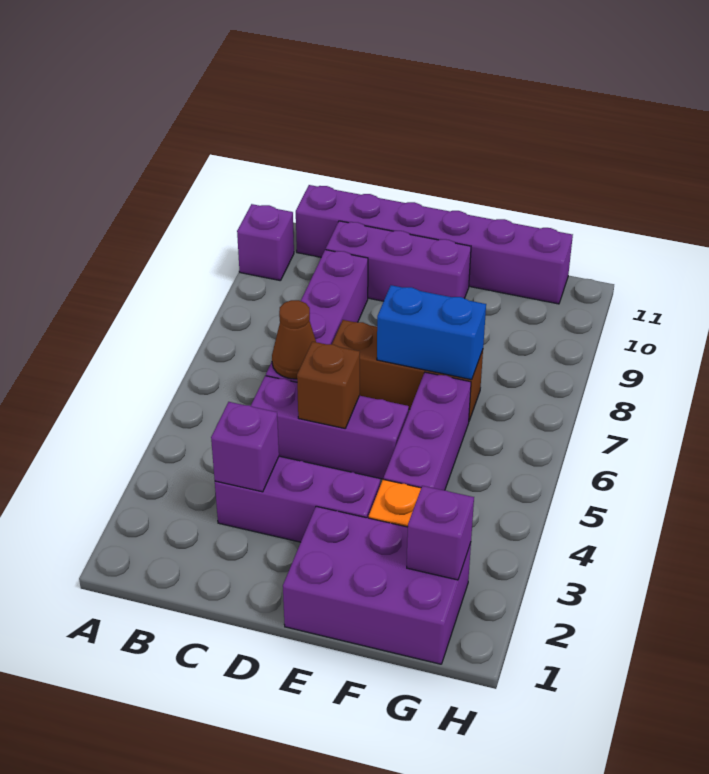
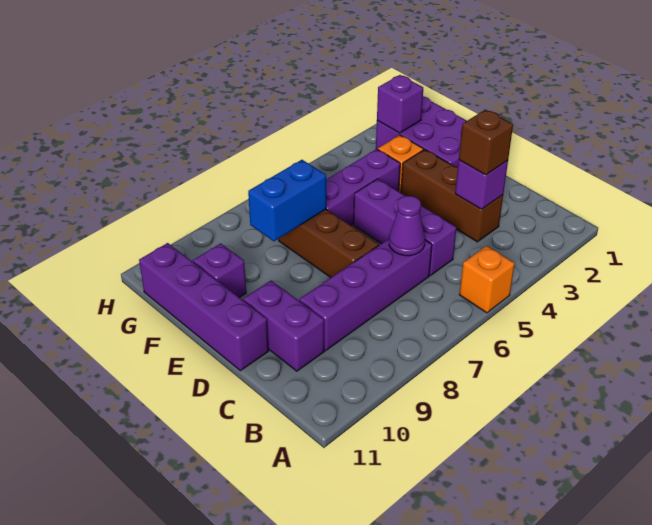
none -> orange brick A5 level 1
purple brick A10 level 1 -> purple brick F10 level 1
purple brick B11:G11 level 1 -> purple brick D11:G11 level 1
purple brick C3:E3 level 1 -> brown brick C3:E3 level 1
brown cone C6 level 2 -> purple cone C6 level 2
purple brick C10:E10 level 1 -> purple brick C10:D10 level 1
brown brick D5 level 2 -> brown brick C3 level 3
blue brick E7:F7 level 2 -> blue brick F7:F8 level 2

